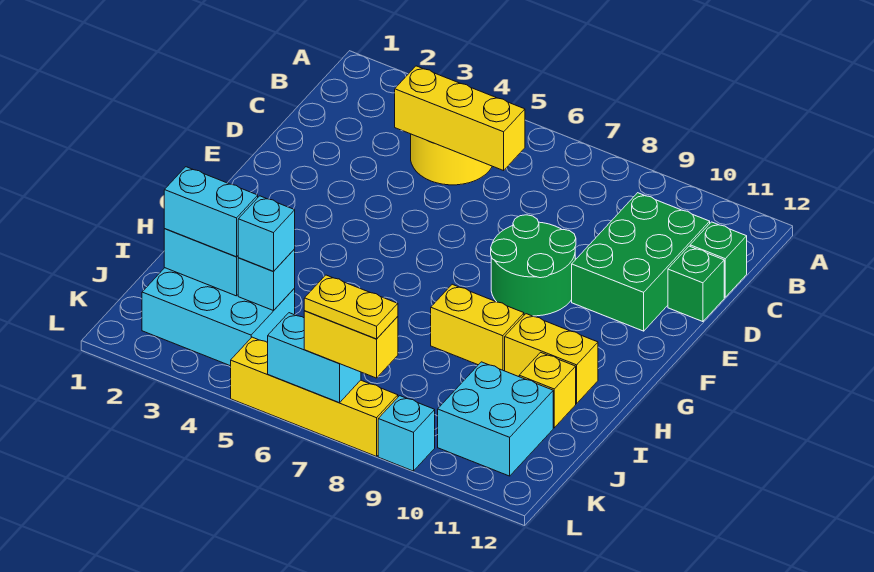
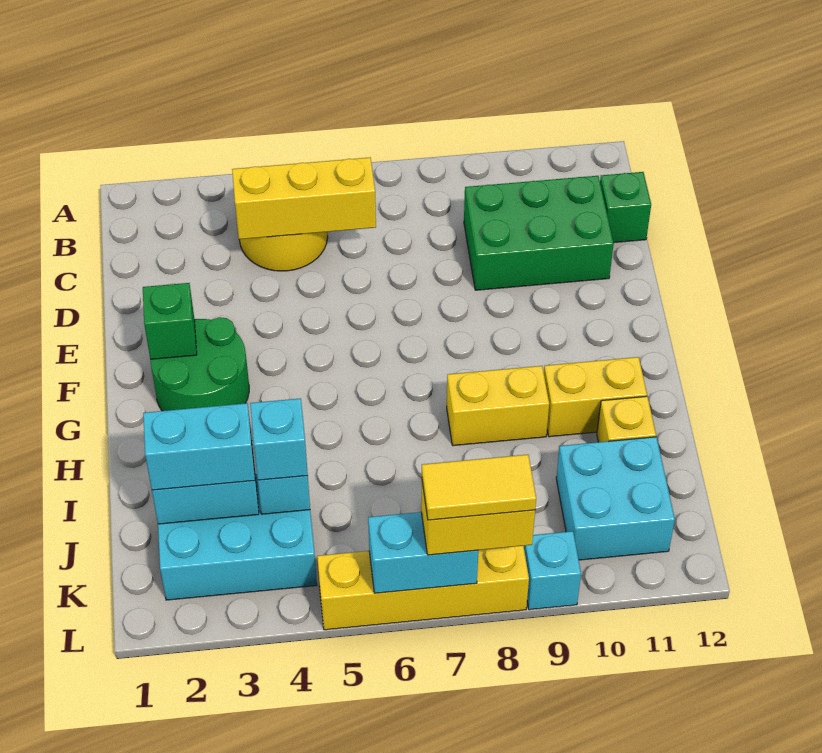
green brick C10:E11 level 1 -> green brick C9:D11 level 1
green brick D12 level 1 -> green brick F2 level 2
green round brick E8:F9 level 1 -> green round brick F2:G3 level 1
yellow plate L7:L8 level 4 -> yellow tile L7:L8 level 4

